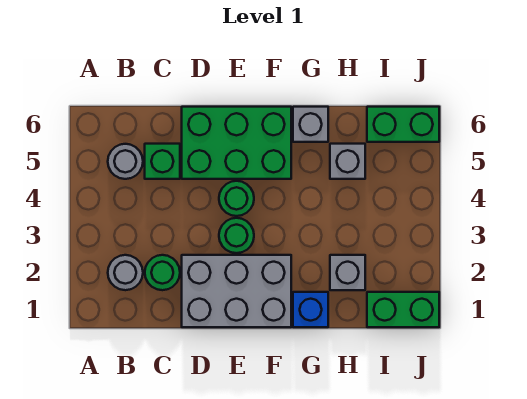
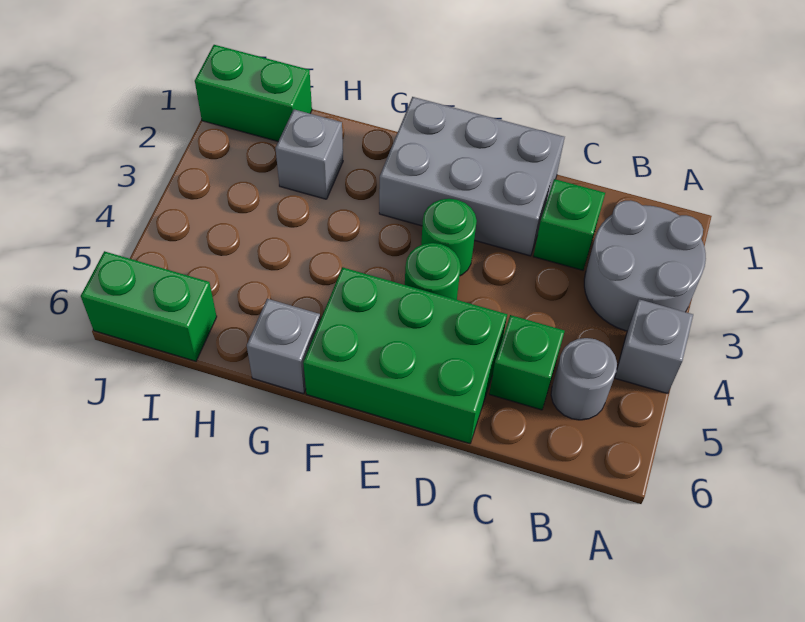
grey round brick B2 level 1 -> grey round brick A2:B3 level 1
green round brick C2 level 1 -> green brick C2 level 1
blue brick G1 level 1 -> none
grey brick H5 level 1 -> grey brick A4 level 1

